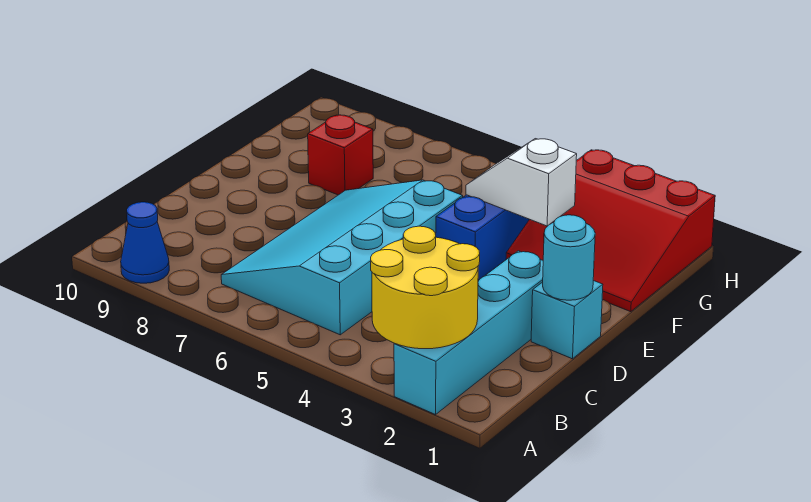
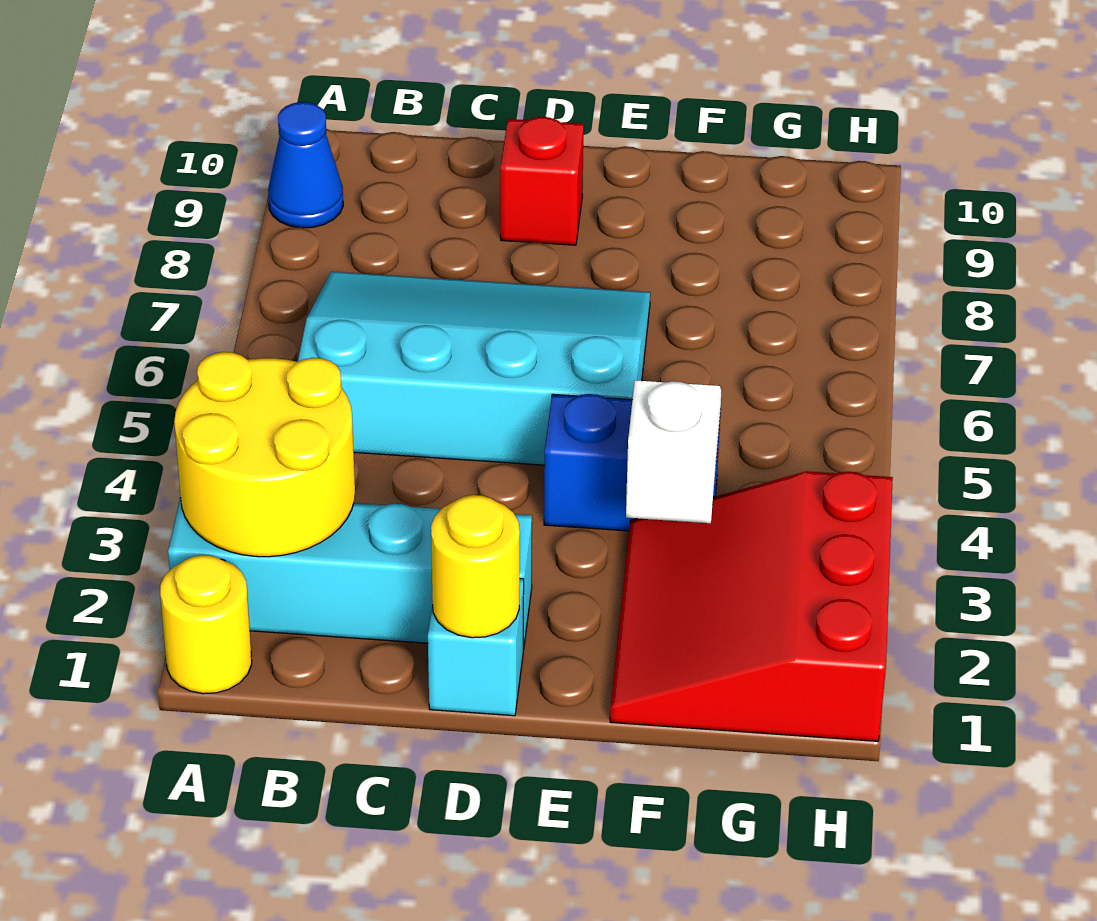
none -> yellow round brick A1 level 1
cyan round brick D1 level 2 -> yellow round brick D1 level 2
red brick F8 level 1 -> red brick D9 level 1

